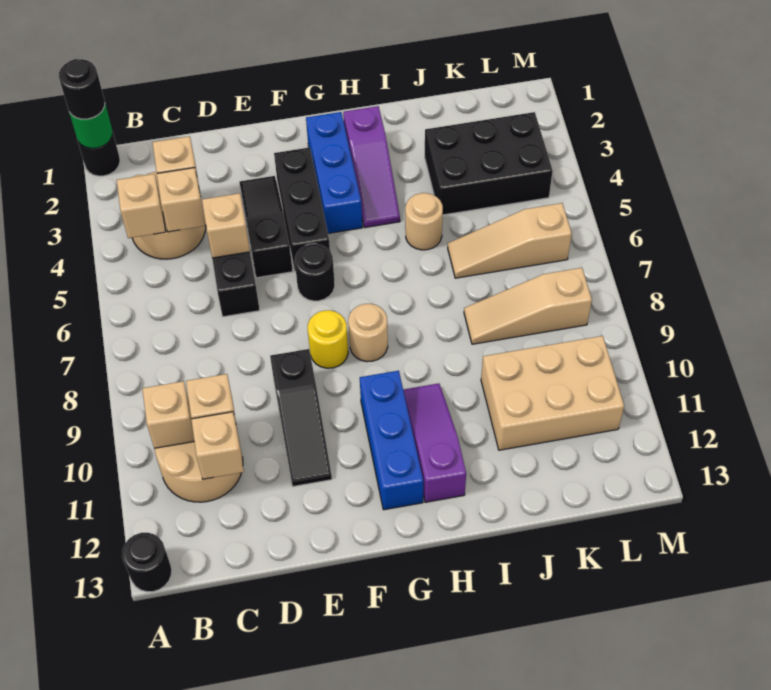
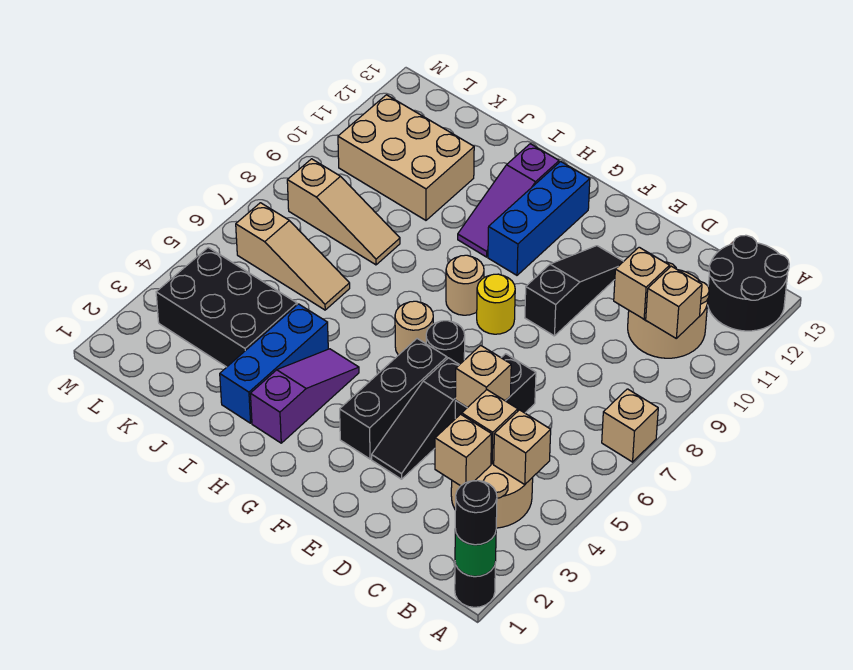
black round brick A13 level 1 -> black round brick A12:B13 level 1
tan brick C11 level 2 -> tan brick A7 level 1
blue brick G2:G4 level 1 -> blue brick I2:I4 level 1
tan round brick I5 level 1 -> tan round brick G6 level 1

